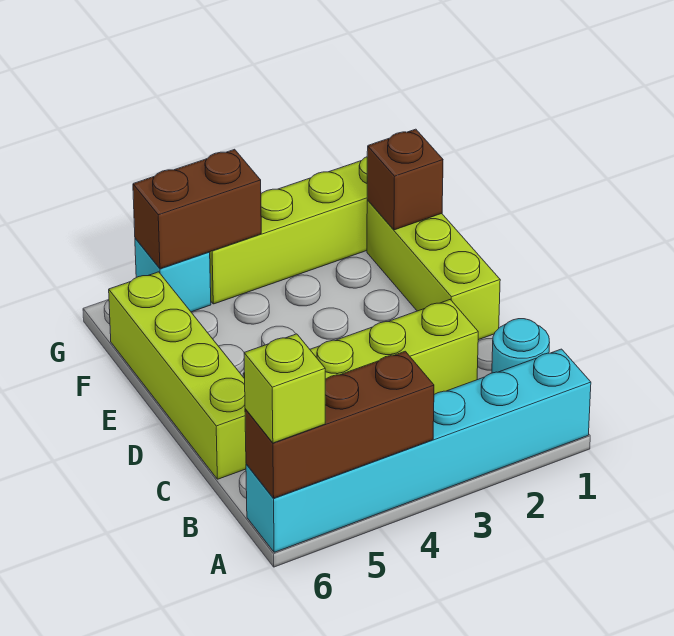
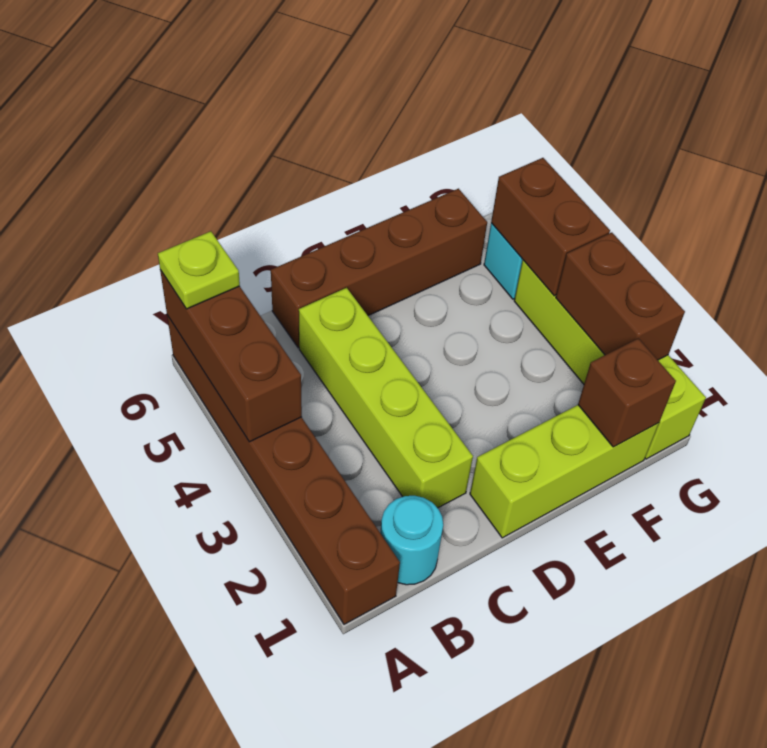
cyan brick A1:A6 level 1 -> brown brick A1:A6 level 1
lime brick A6 level 3 -> lime plate A6 level 3
lime brick C6:F6 level 1 -> brown brick C6:F6 level 1
none -> brown brick G2:G3 level 2

